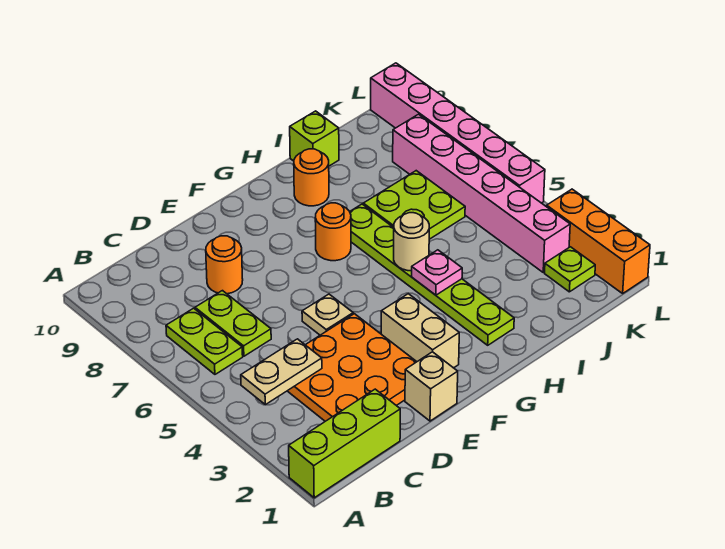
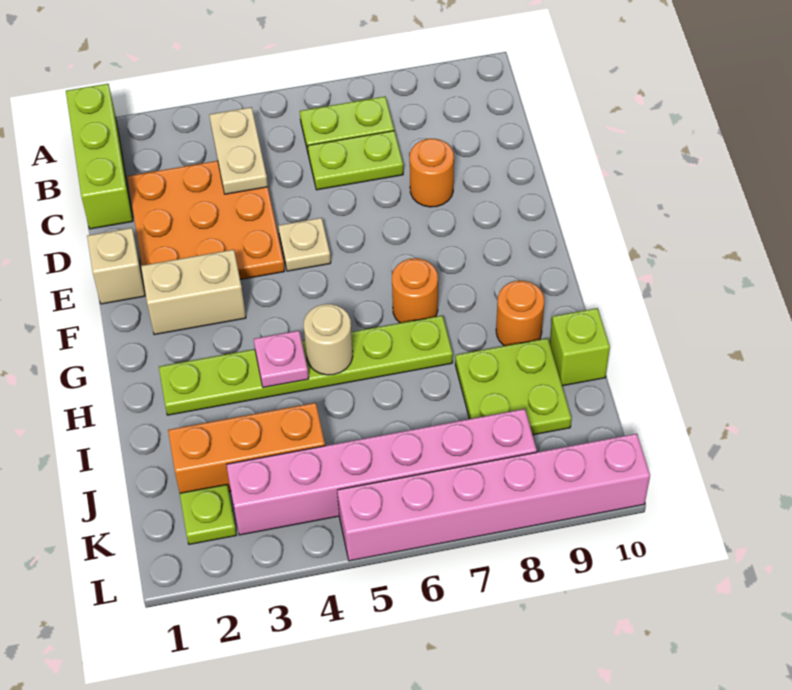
lime plate I6:J7 level 1 -> lime plate I8:J9 level 1
orange brick L1:L3 level 1 -> orange brick J2:J4 level 1

